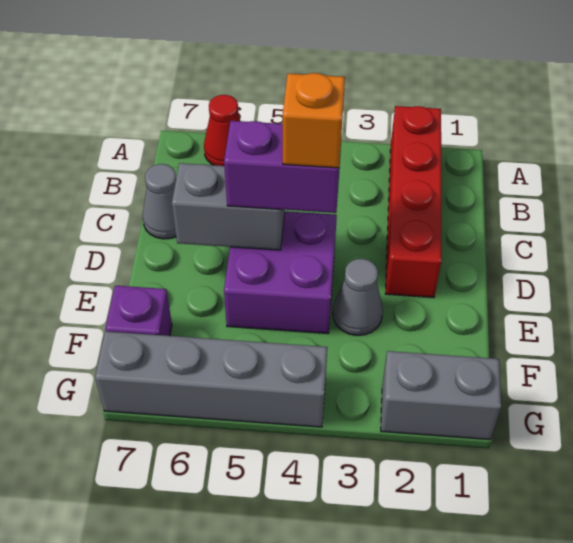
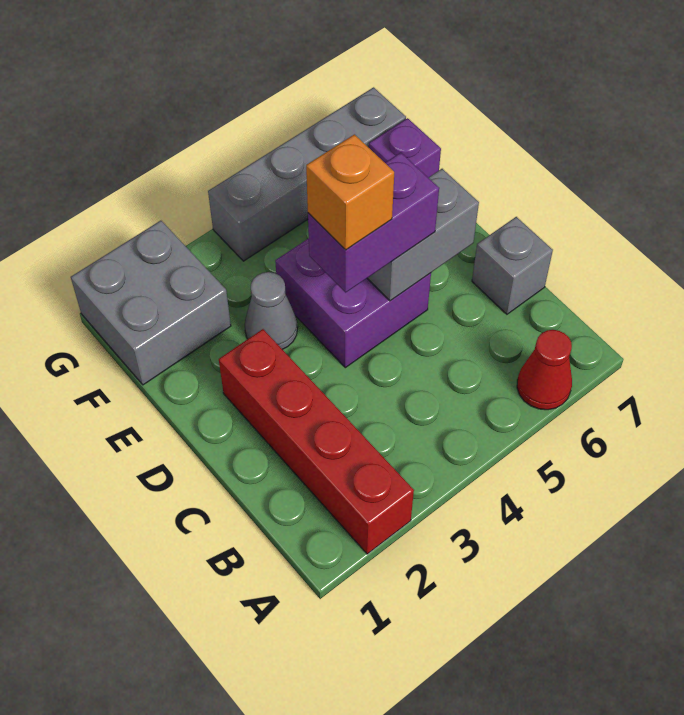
grey cone C7 level 1 -> grey brick C7 level 1
grey brick G1:G2 level 1 -> grey brick F1:G2 level 1

